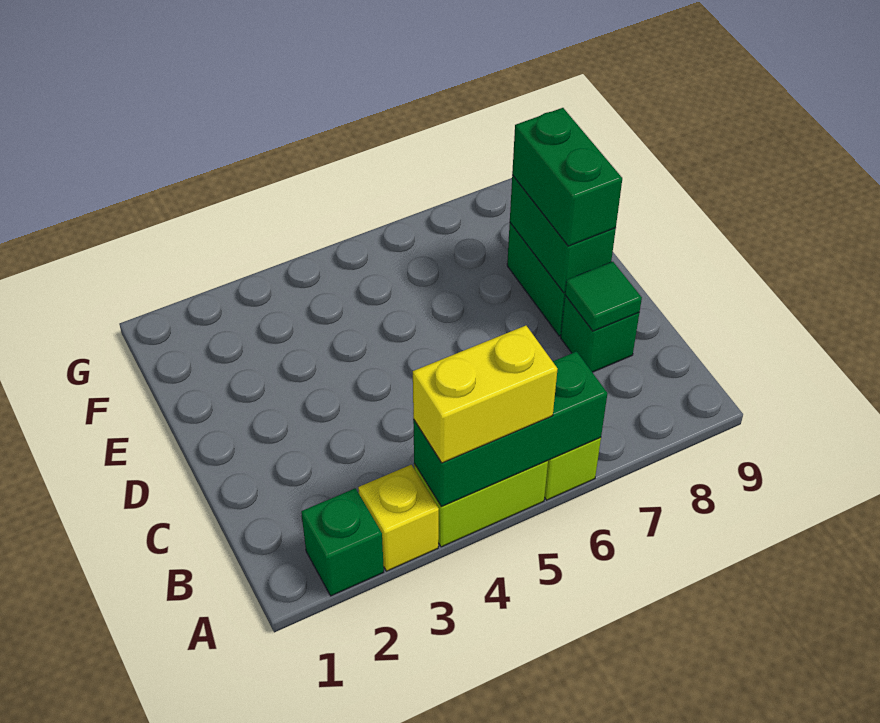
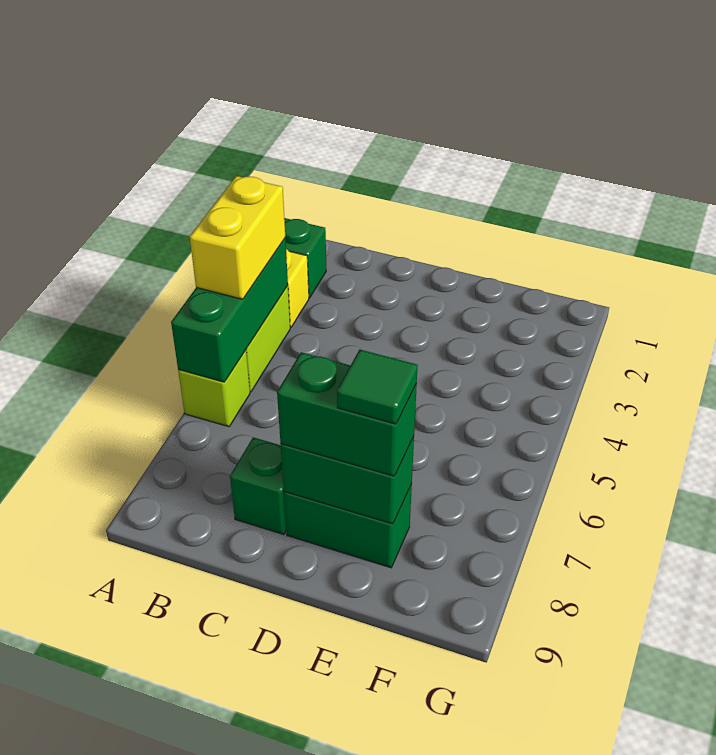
green tile C8 level 2 -> green tile E8 level 4

